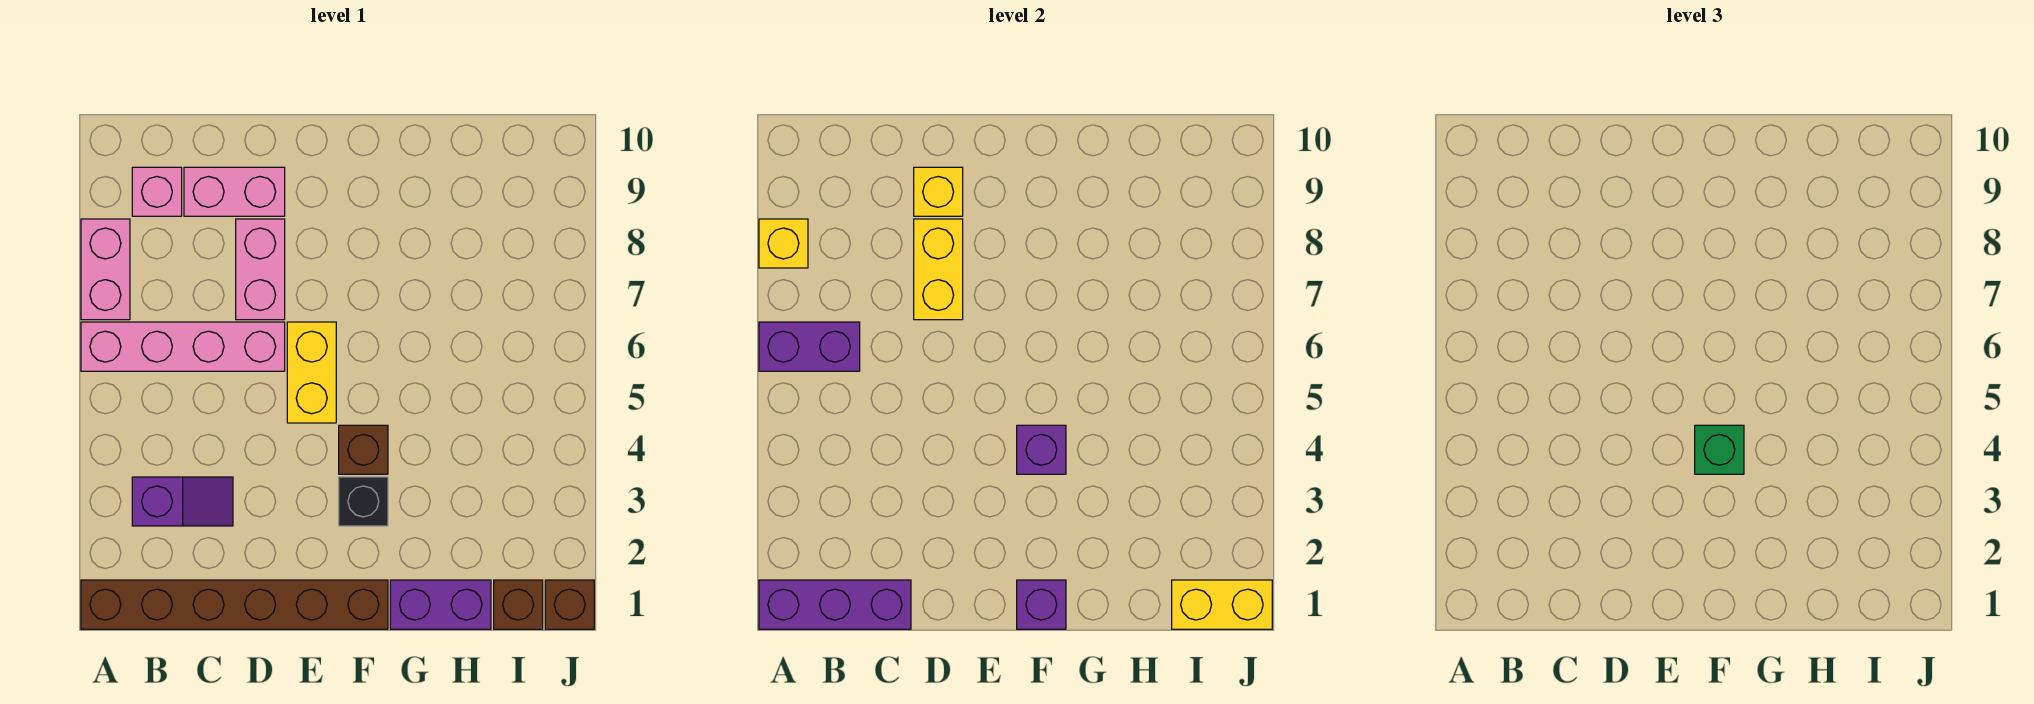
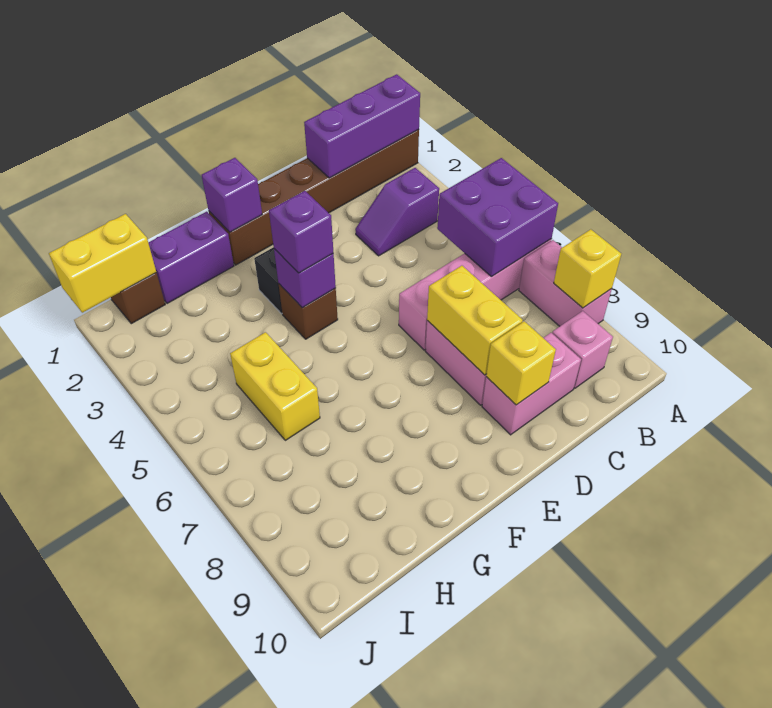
purple brick A6:B6 level 2 -> purple brick A5:B6 level 2
yellow brick E5:E6 level 1 -> yellow brick H5:H6 level 1
green brick F4 level 3 -> purple brick F4 level 3
brown brick J1 level 1 -> none

